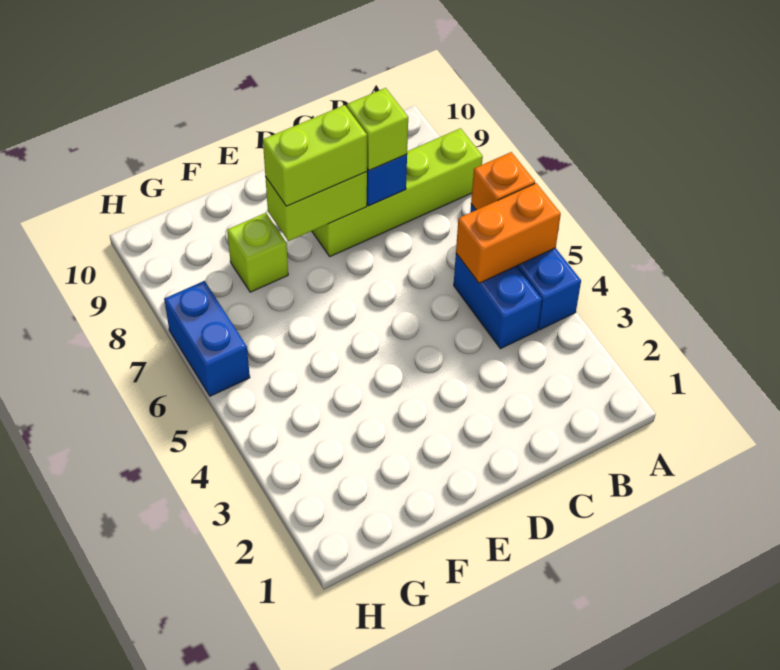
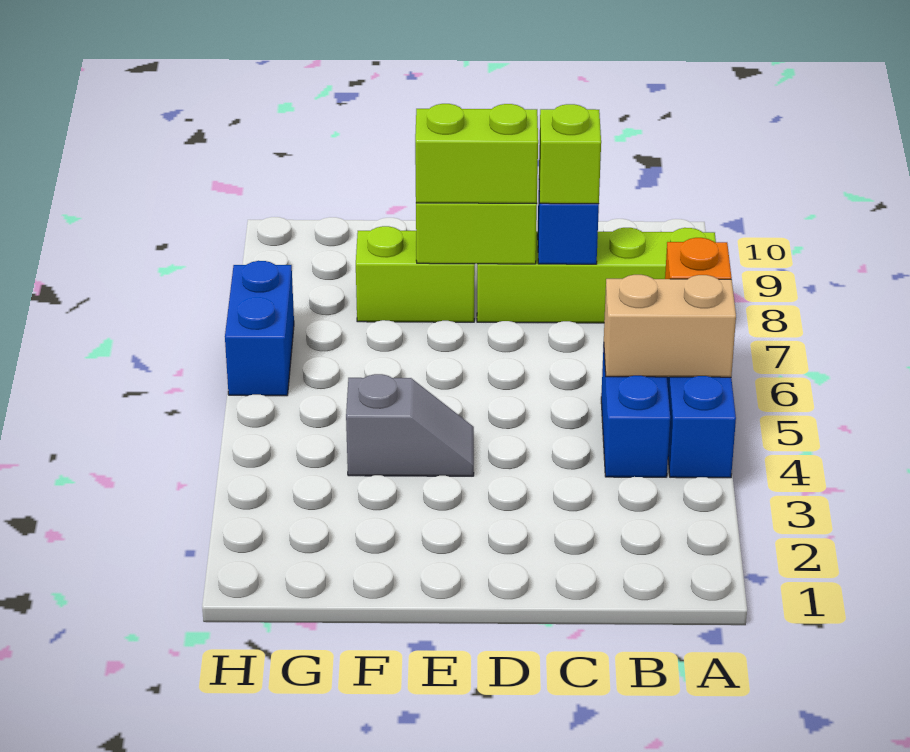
orange brick A5:B5 level 2 -> tan brick A5:B5 level 2
none -> grey slope E4:F4 level 1 top F
lime brick F8 level 1 -> lime brick E8:F8 level 1

